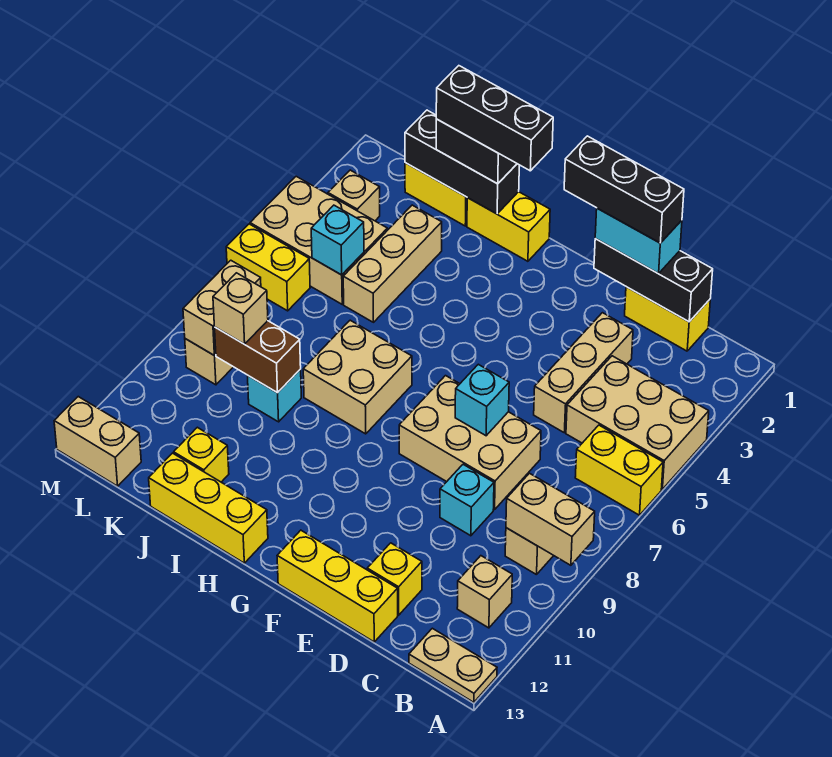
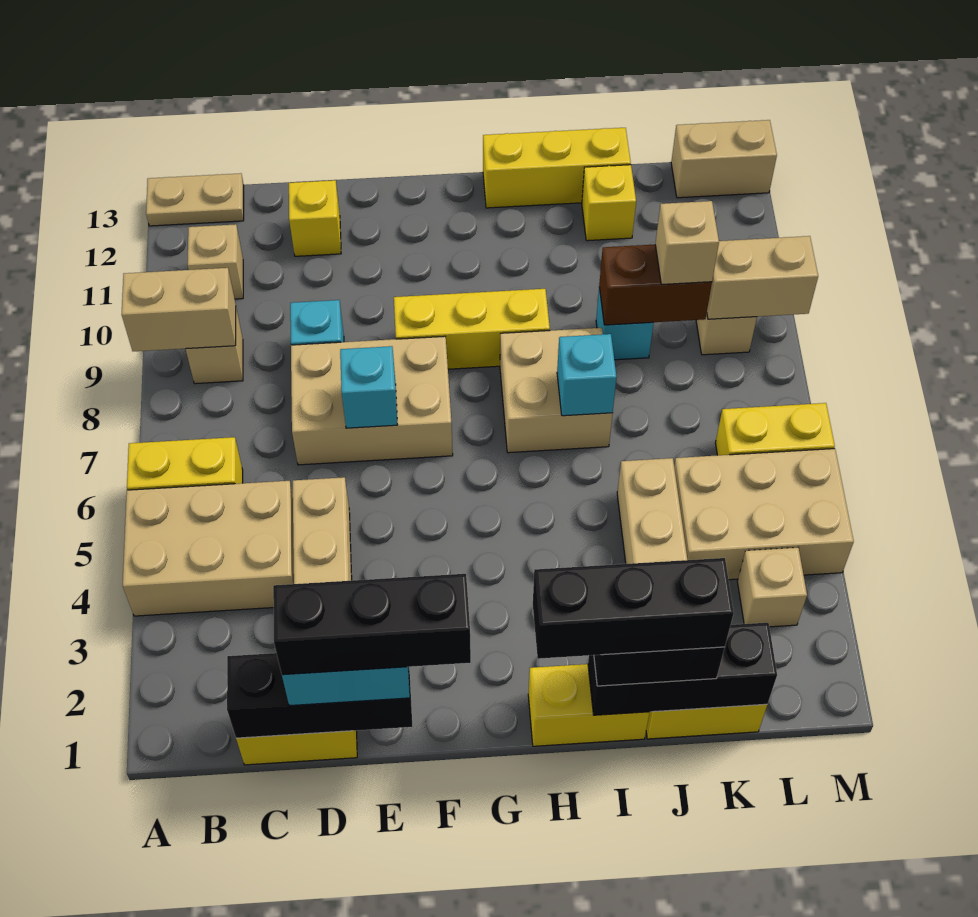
yellow brick D13:F13 level 1 -> yellow brick F9:H9 level 1
cyan brick K5 level 2 -> cyan brick I7 level 2
tan brick L8:L9 level 2 -> tan brick L9:M9 level 2

